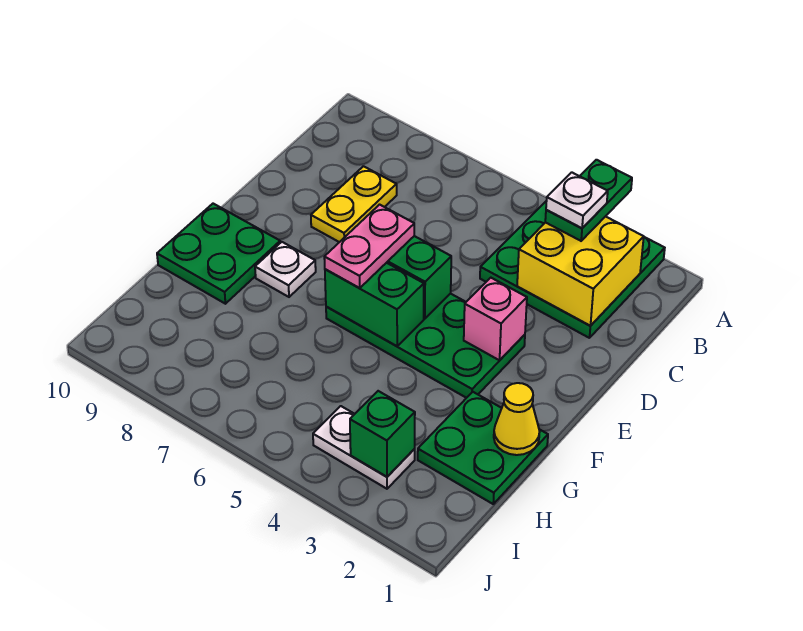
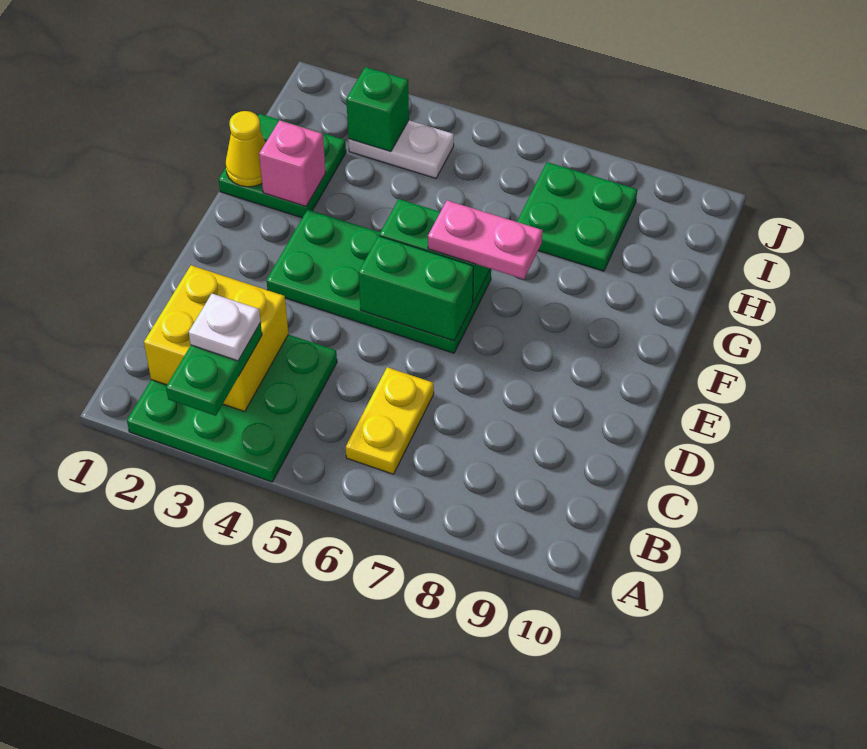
yellow plate C8:D8 level 1 -> yellow plate B6:C6 level 1
pink brick E3 level 2 -> pink brick G2 level 2
pink plate E6:F6 level 3 -> pink plate F6:F7 level 3
white plate F8 level 1 -> none
green plate F9:G10 level 1 -> green plate H7:I8 level 1

